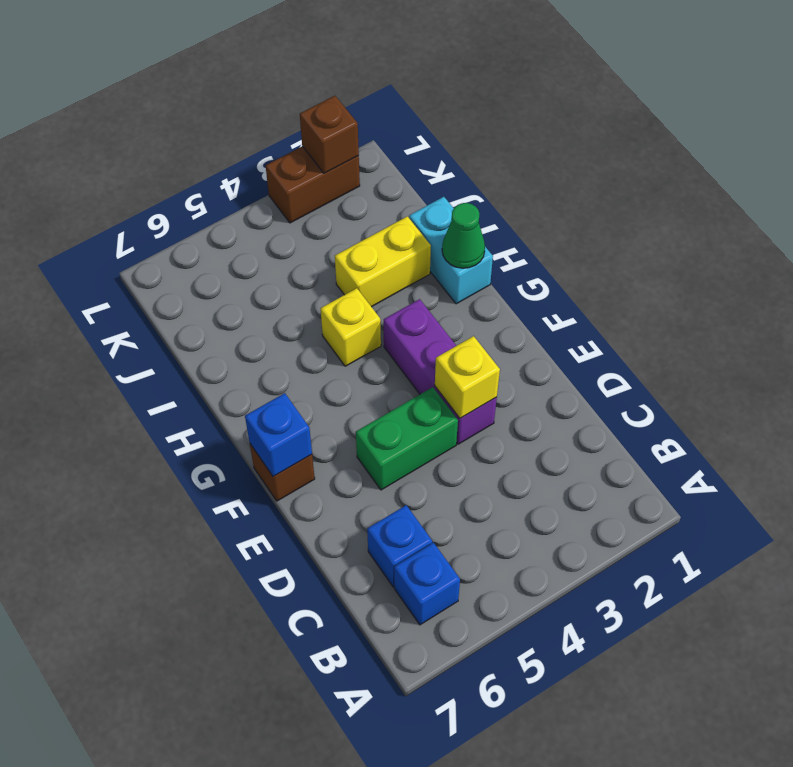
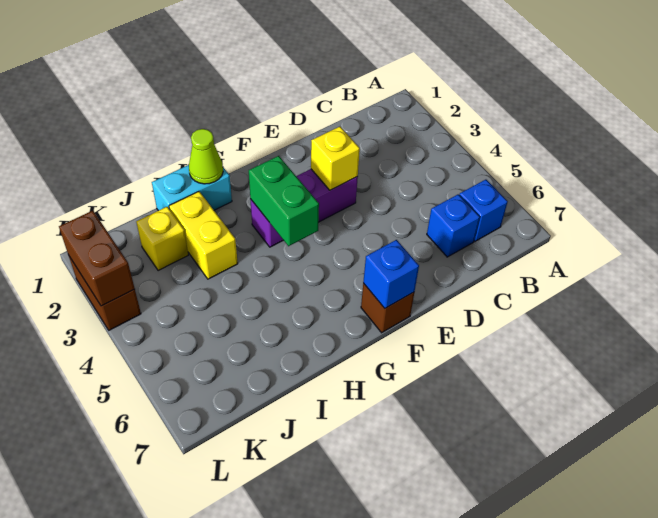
green brick E4:E5 level 1 -> green brick G3:G4 level 2
green cone H1 level 2 -> lime cone H1 level 2
yellow brick H4 level 1 -> yellow brick J2 level 1
brown brick L2 level 2 -> brown brick L2:L3 level 2

